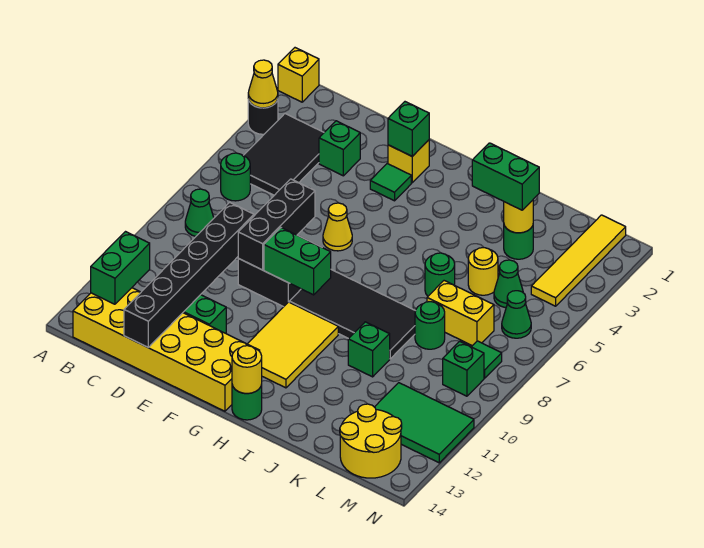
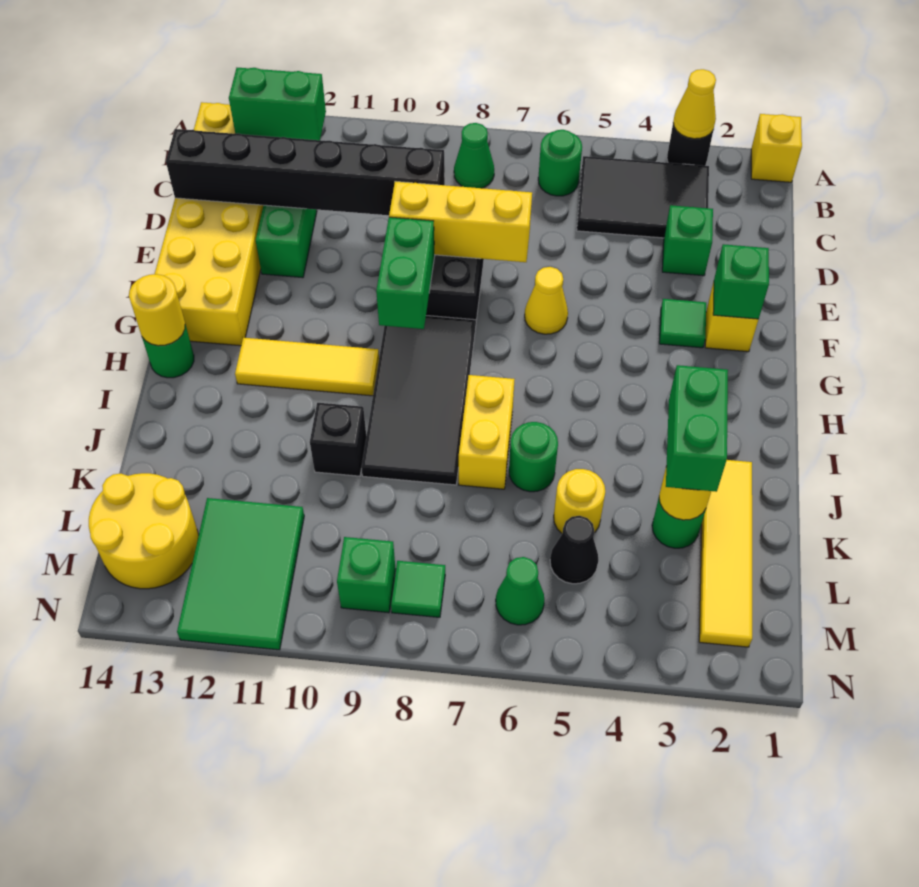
black brick E7:E9 level 2 -> yellow brick E7:E9 level 2
yellow tile G10:H12 level 1 -> yellow tile H10:H12 level 1
green brick J10 level 1 -> black brick J10 level 1
yellow brick K7:L7 level 1 -> yellow brick I7:J7 level 1
green round brick K8 level 1 -> none
green cone L5 level 1 -> black cone L5 level 1
yellow tile M1:M4 level 1 -> yellow tile J2:M2 level 1

